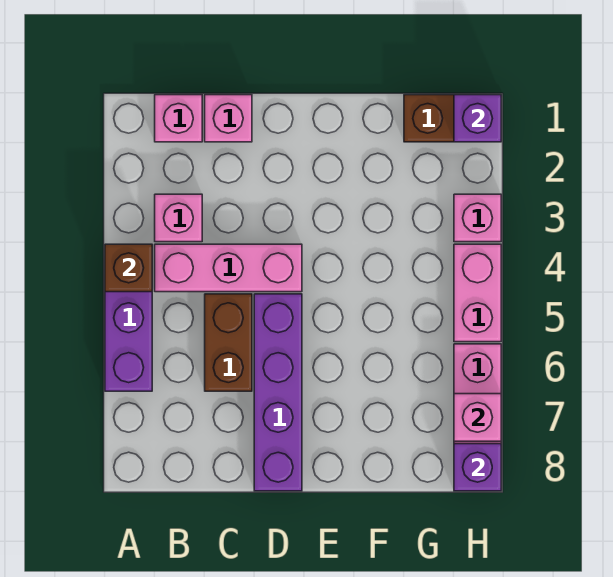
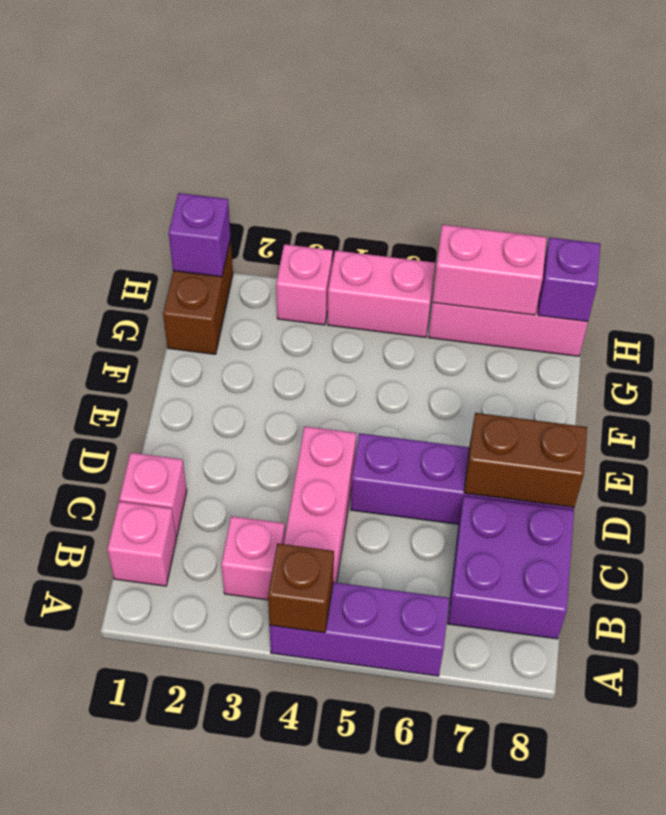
none -> purple brick B7:C8 level 1
brown brick C5:C6 level 1 -> brown brick D7:D8 level 2
pink brick H7 level 2 -> pink brick H6:H7 level 2

